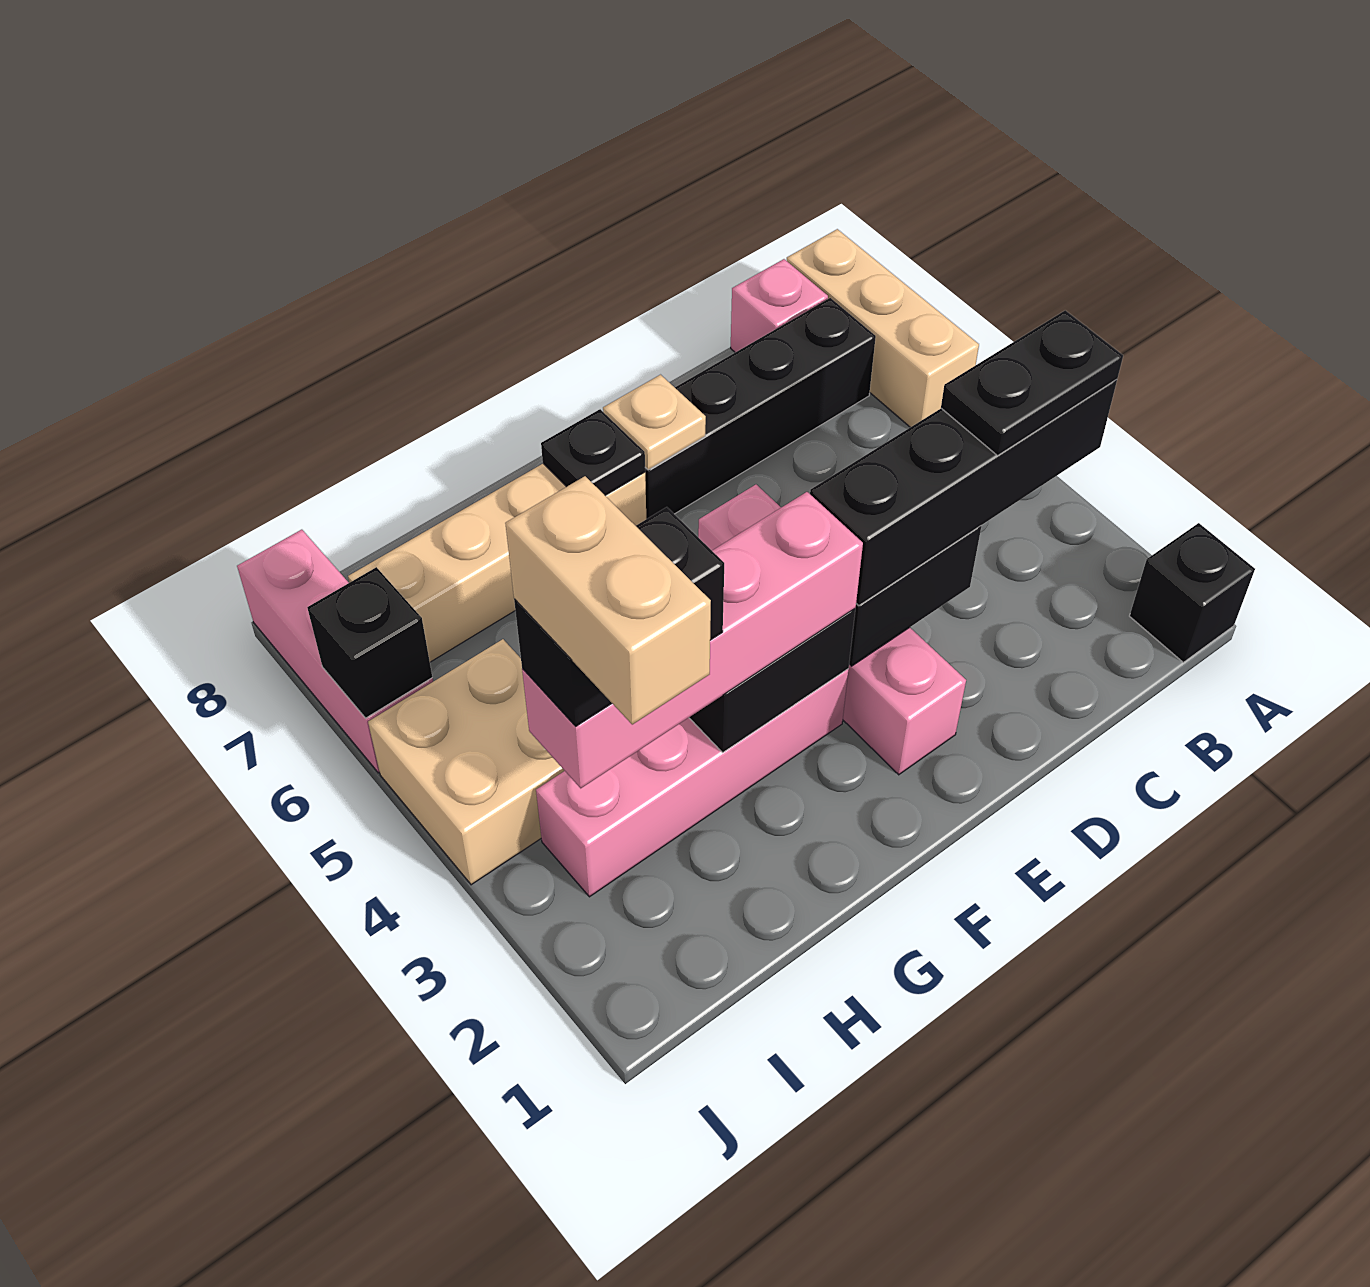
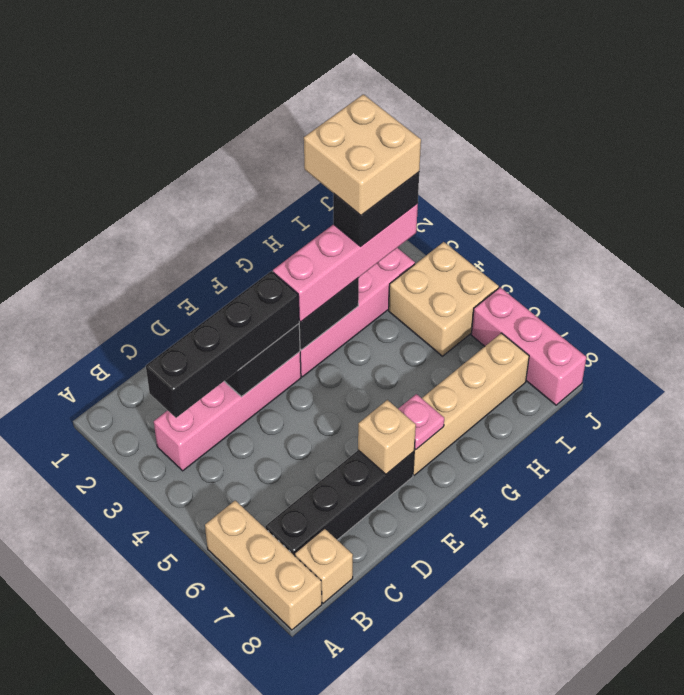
black brick A1 level 1 -> none
black plate B3:C3 level 4 -> none
pink brick B8 level 1 -> tan brick B8 level 1
pink brick E2:E5 level 1 -> pink brick B3:E3 level 1
tan plate E7 level 2 -> tan brick E7 level 2
black plate F7 level 2 -> pink plate F7 level 2
tan brick I2:I3 level 5 -> tan brick H2:I3 level 5
black brick J6 level 2 -> none

